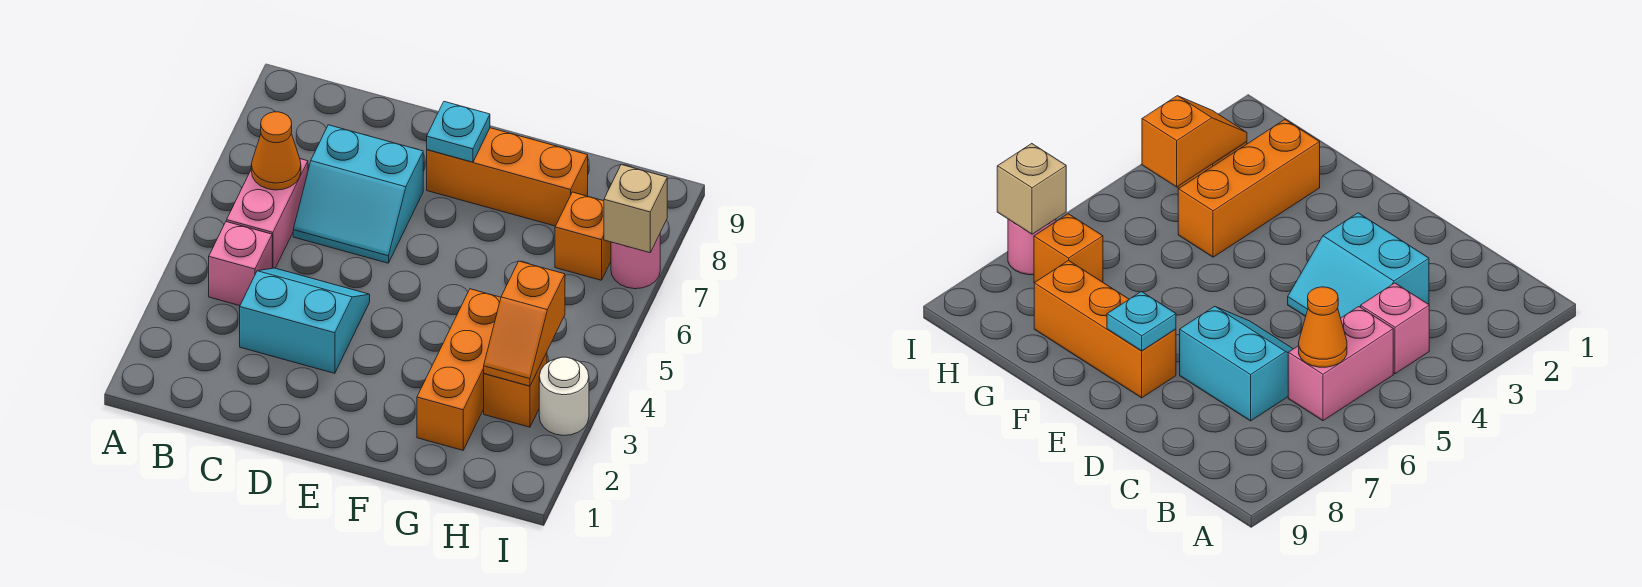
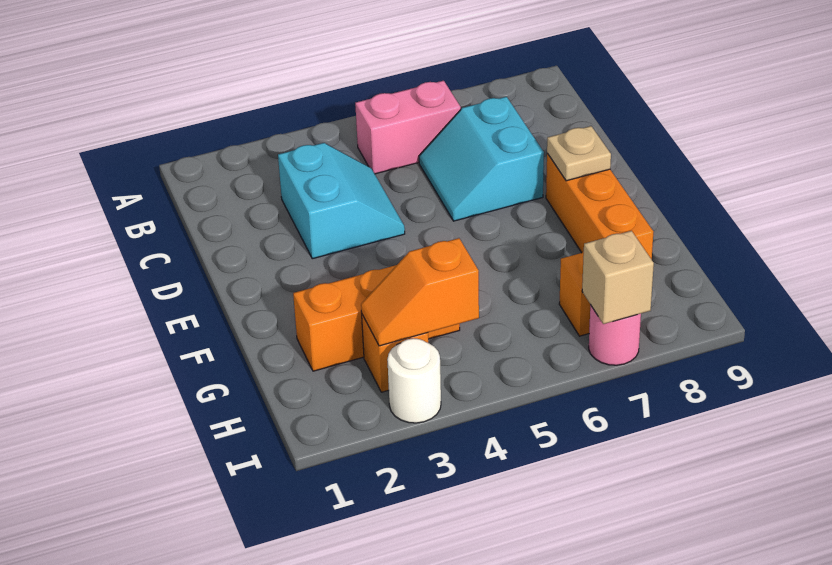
pink brick B4 level 1 -> none
orange cone B6 level 2 -> none
cyan plate E8 level 2 -> tan plate E8 level 2

